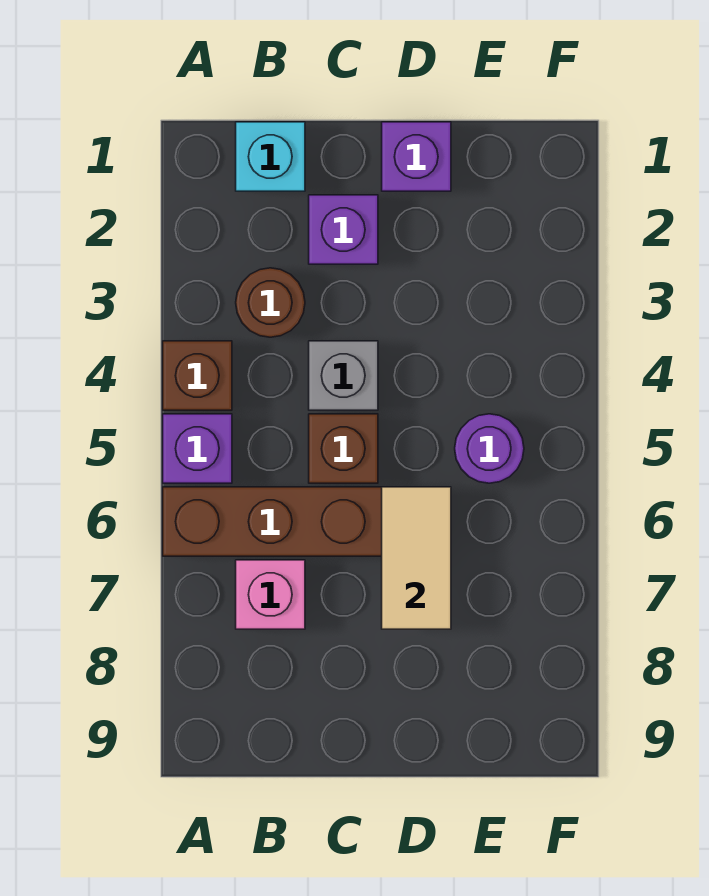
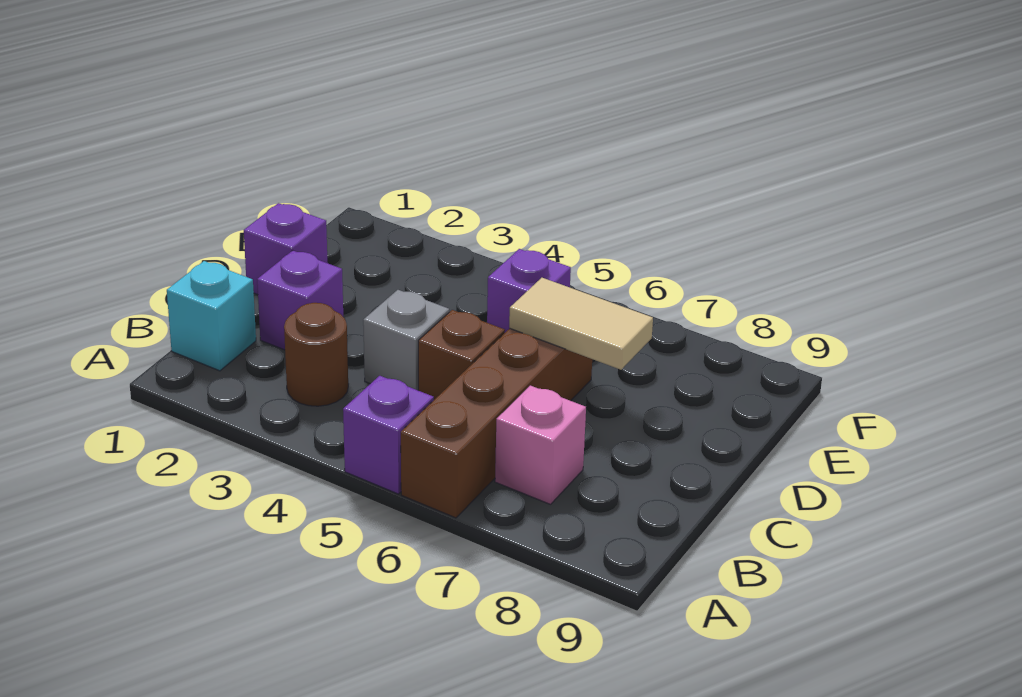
brown brick A4 level 1 -> none
purple round brick E5 level 1 -> purple brick E5 level 1

